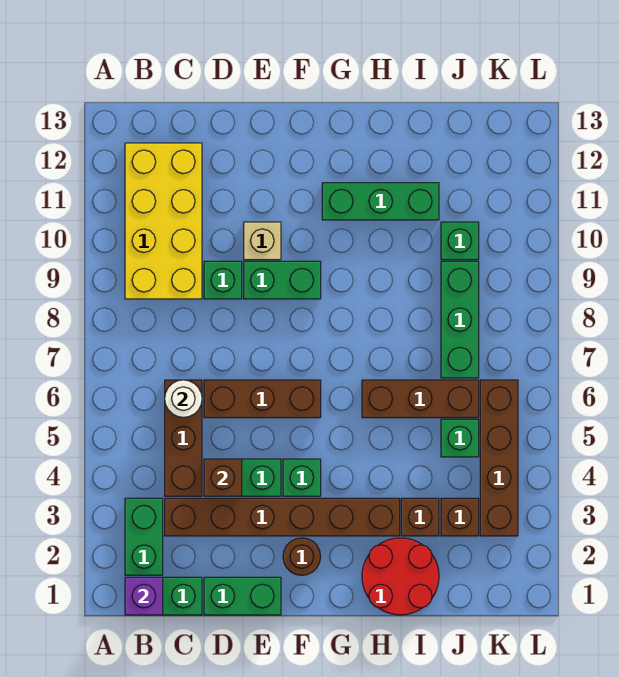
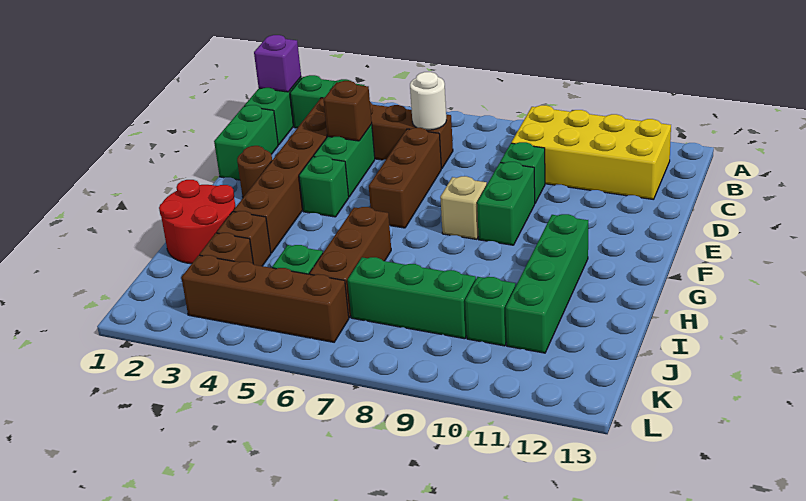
tan brick E10 level 1 -> tan brick F8 level 1
green brick G11:I11 level 1 -> green brick G11:J11 level 1

